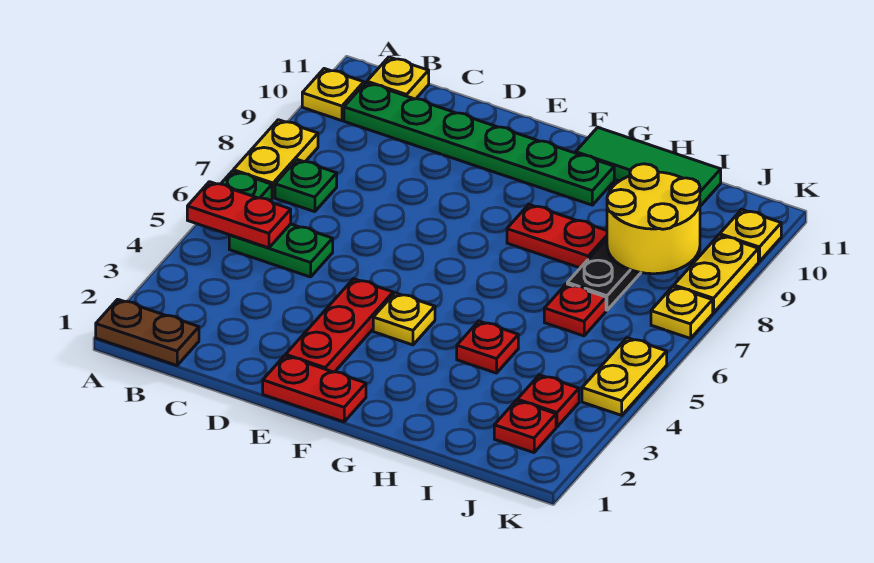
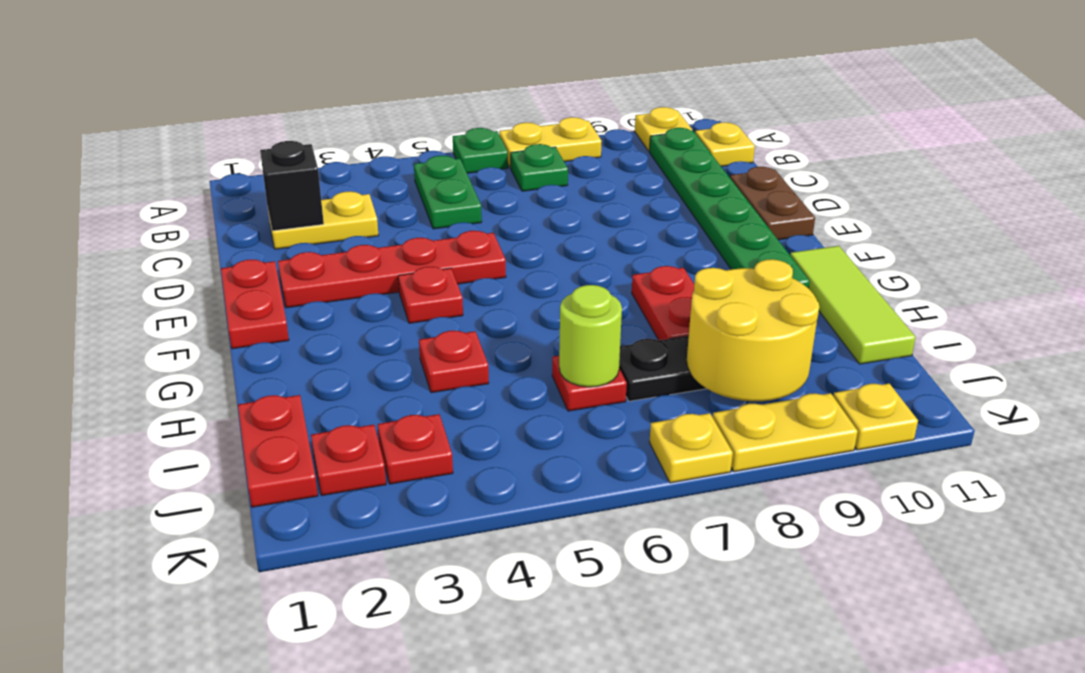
brown plate A1:B1 level 1 -> brown plate D11:E11 level 1
red plate A5:B5 level 2 -> red plate I1:J1 level 1
none -> black brick C2 level 2
red plate E2:E4 level 1 -> red plate E2:E5 level 1
yellow plate F4 level 1 -> red plate F4 level 1
green tile G11:I11 level 1 -> lime tile G11:I11 level 1
none -> lime round brick I6 level 2
yellow plate K4:K5 level 1 -> yellow plate C2:C3 level 1

